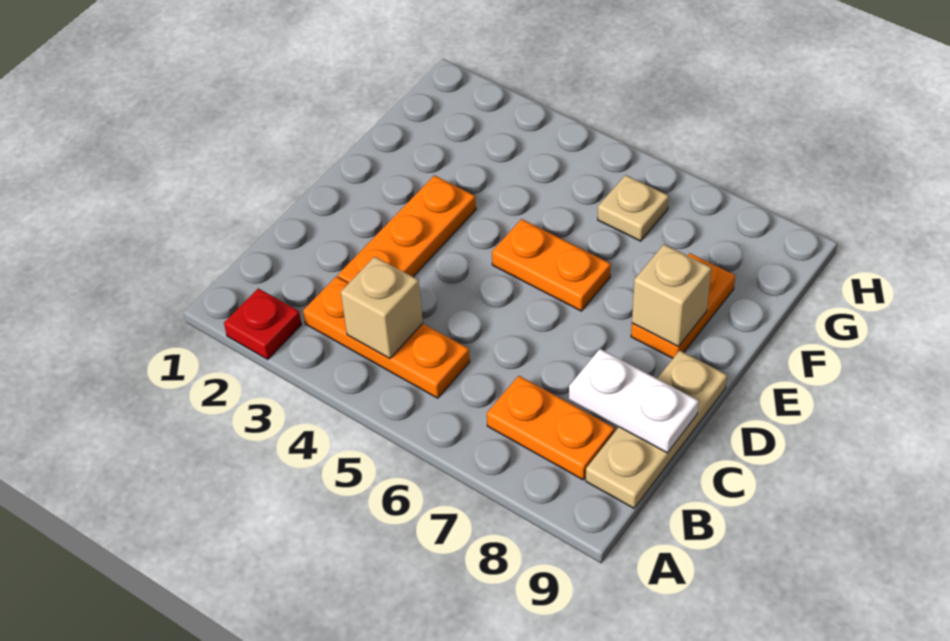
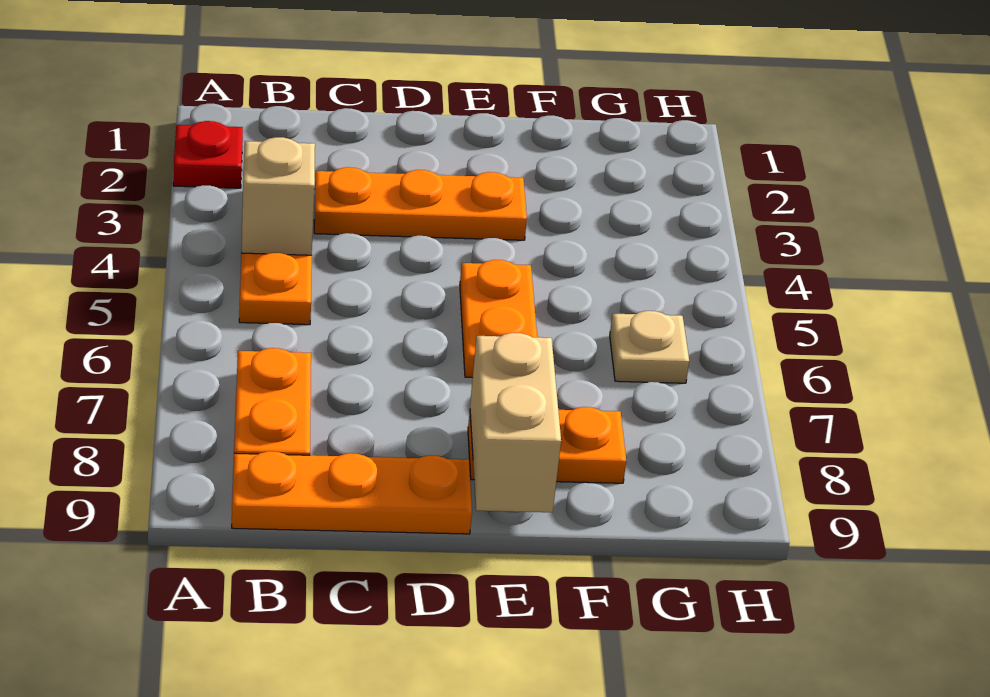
tan plate B9:D9 level 1 -> orange plate B9:D9 level 1
white plate C8:C9 level 2 -> none
tan brick E8 level 2 -> tan brick E8:E9 level 2

